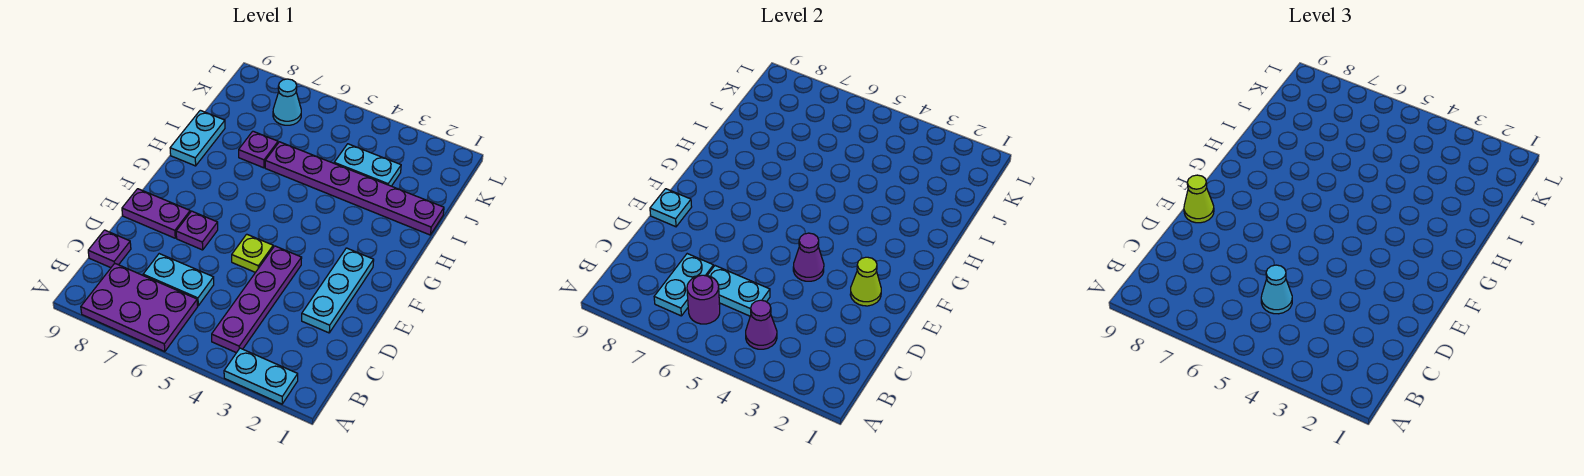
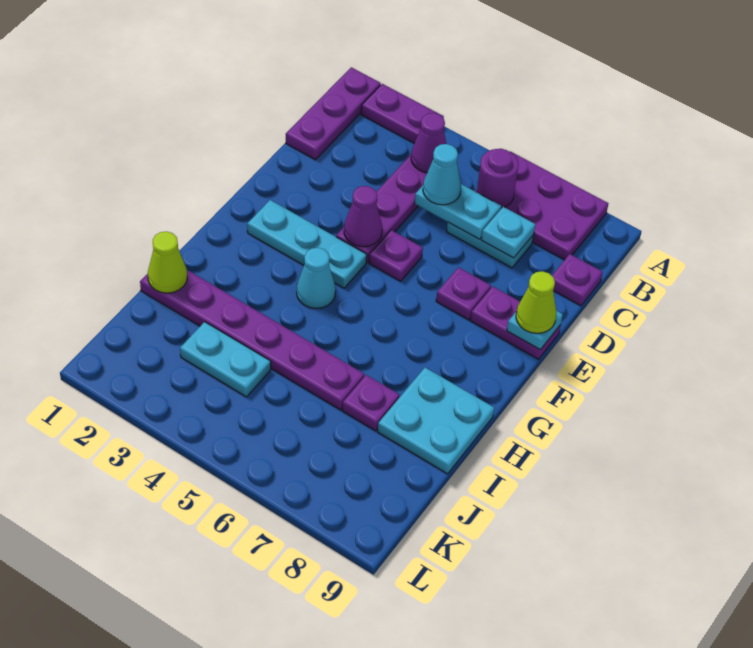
none -> purple plate A1:C1 level 1
cyan plate A2:A3 level 1 -> purple plate A2:A3 level 1
cyan plate B7:C7 level 2 -> cyan plate C7 level 2
cyan plate D2:F2 level 1 -> cyan plate F2:F4 level 1
lime cone E2 level 2 -> lime cone I1 level 2
lime plate E5 level 1 -> purple plate E5 level 1
cyan plate H9:I9 level 1 -> cyan plate H8:I9 level 1
cyan cone K7 level 1 -> cyan cone G4 level 1

